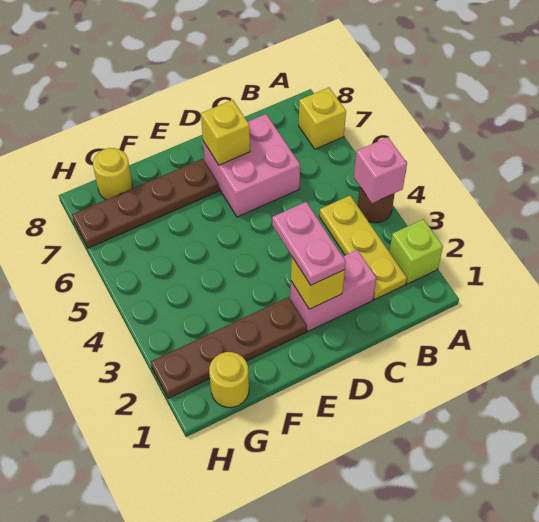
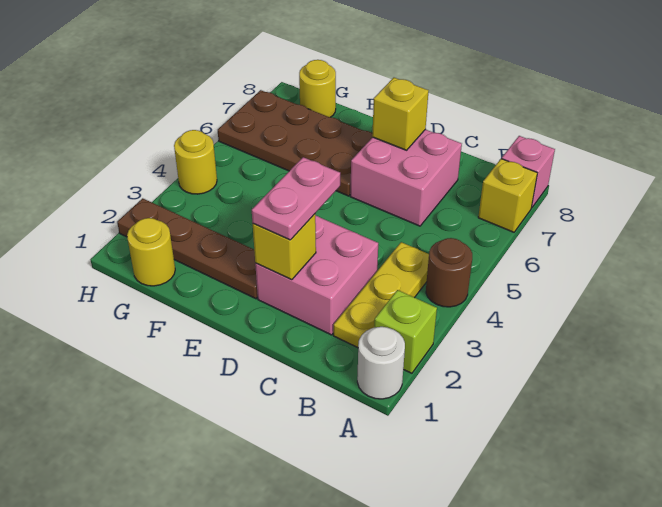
none -> white round brick A1 level 1
pink brick A4 level 2 -> pink brick A8 level 1
pink brick C2:D2 level 1 -> pink brick C2:D3 level 1
brown plate E7:H7 level 1 -> brown plate E6:H7 level 1
none -> yellow round brick H4 level 1

